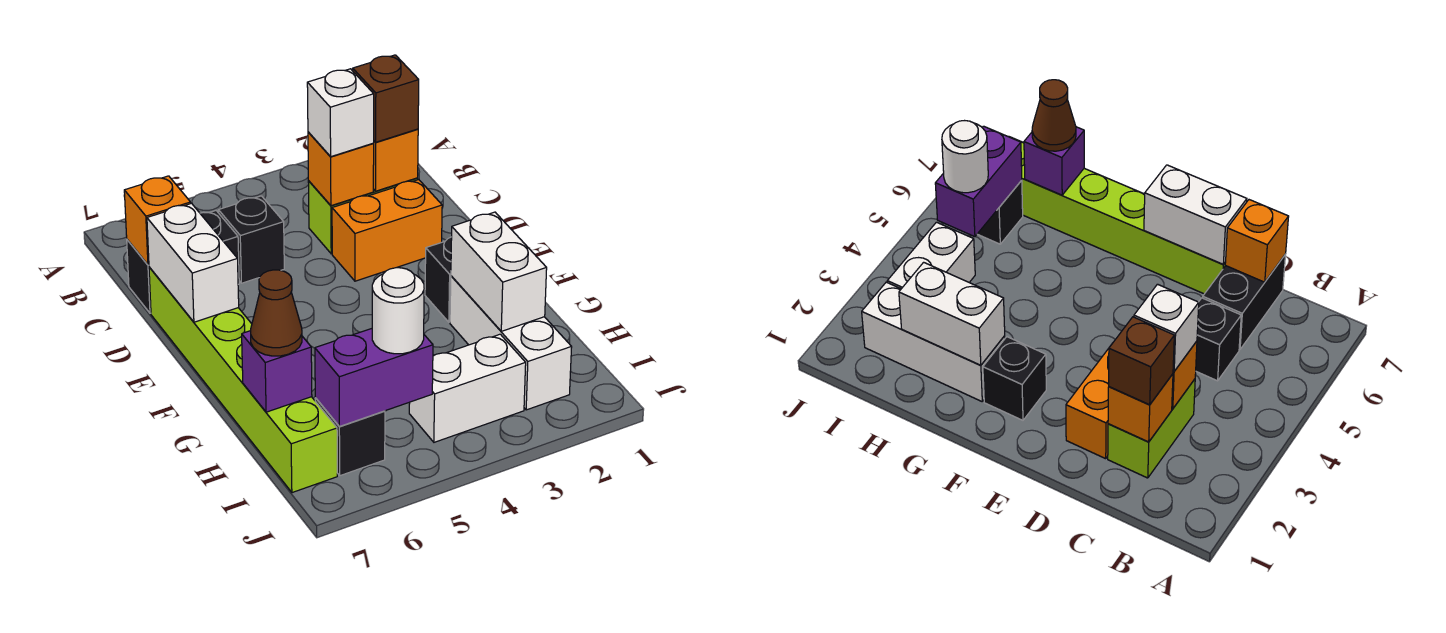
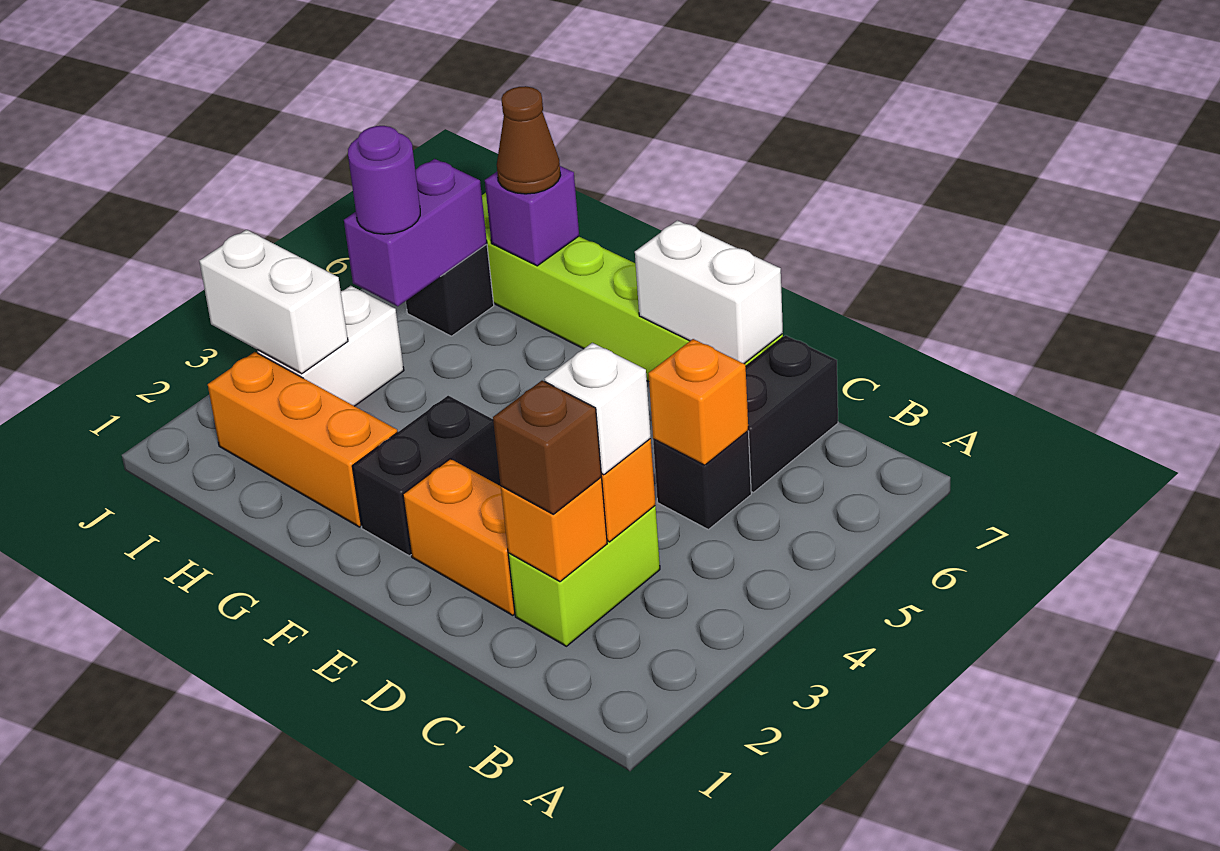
orange brick C7 level 2 -> orange brick C5 level 2
orange brick D2:D3 level 1 -> orange brick D2:E2 level 1
black brick F2 level 1 -> black brick F2:F3 level 1
white brick G2:I2 level 1 -> orange brick G2:I2 level 1
white brick G2:H2 level 2 -> white brick I3:J3 level 2
white round brick I5 level 3 -> purple round brick I5 level 3

